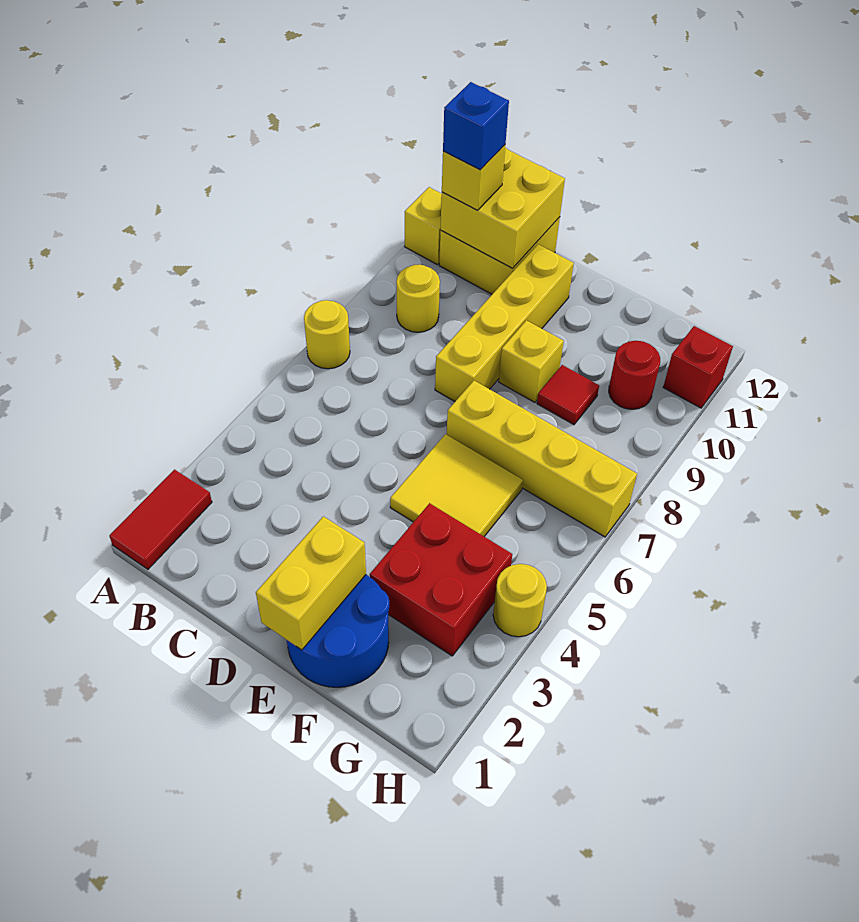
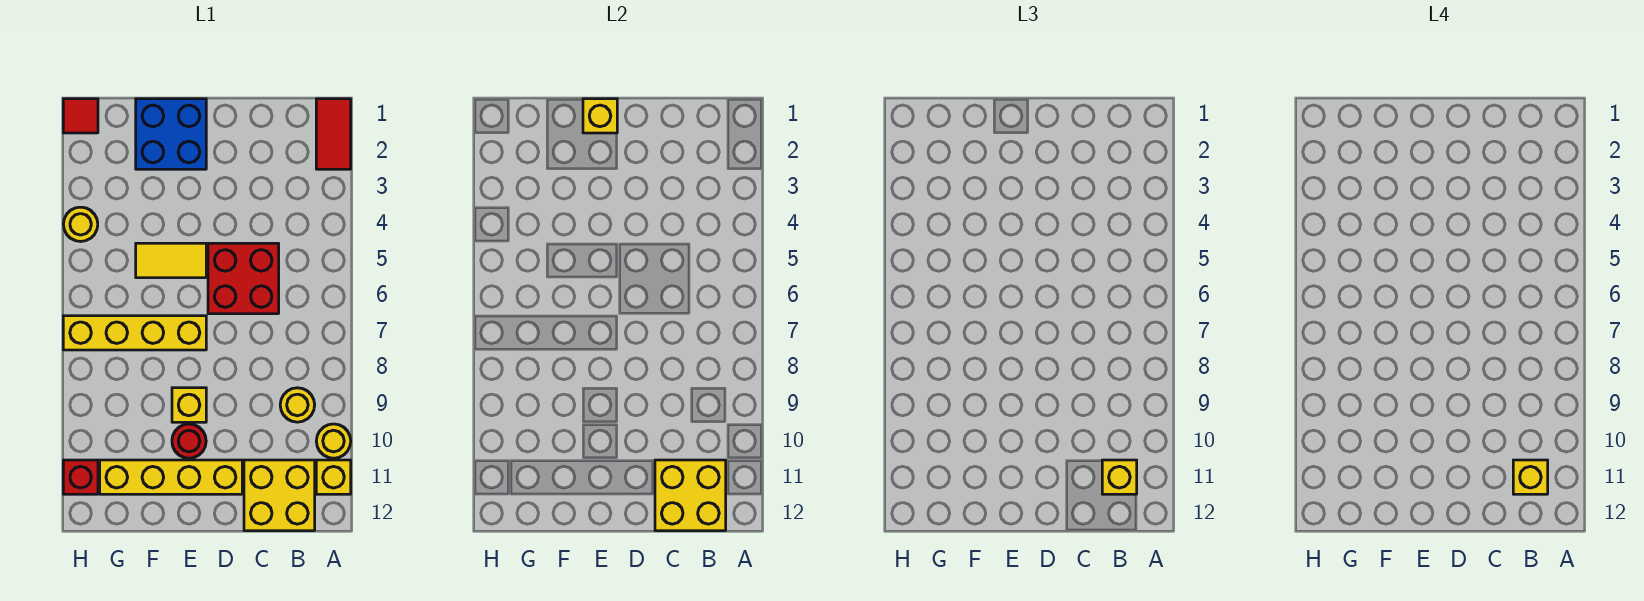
yellow round brick A7 level 1 -> yellow round brick A10 level 1
blue brick B11 level 4 -> yellow brick B11 level 4
yellow brick D8:D11 level 1 -> yellow brick D11:G11 level 1
blue round brick E1:F2 level 1 -> blue brick E1:F2 level 1
yellow brick E1:E2 level 2 -> yellow brick E1 level 2
yellow tile E5:F6 level 1 -> yellow tile E5:F5 level 1
red brick F3:G4 level 1 -> red brick C5:D6 level 1
red tile F9 level 1 -> red tile H1 level 1
red round brick G10 level 1 -> red round brick E10 level 1

